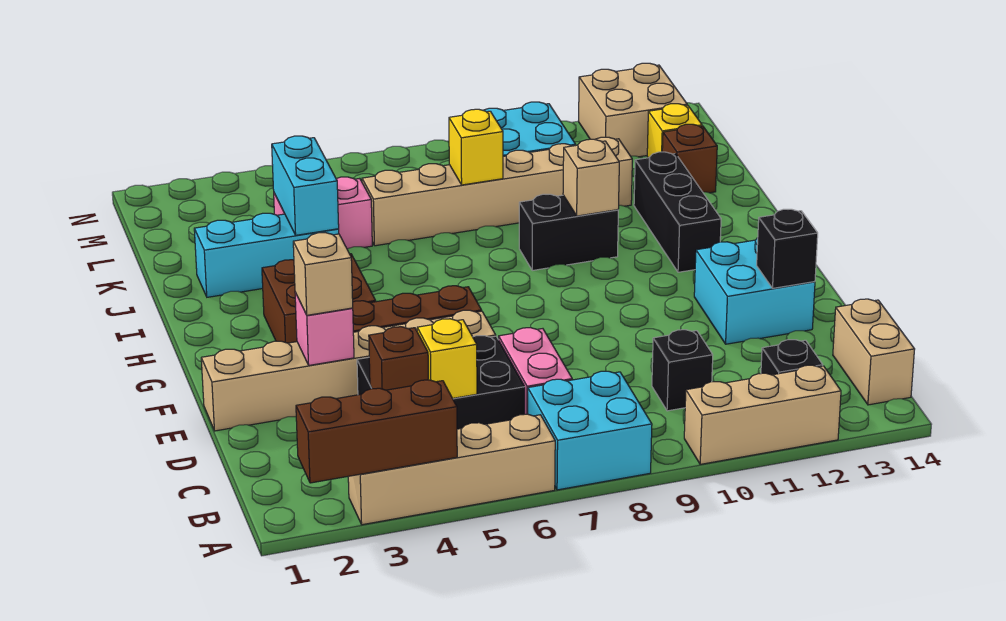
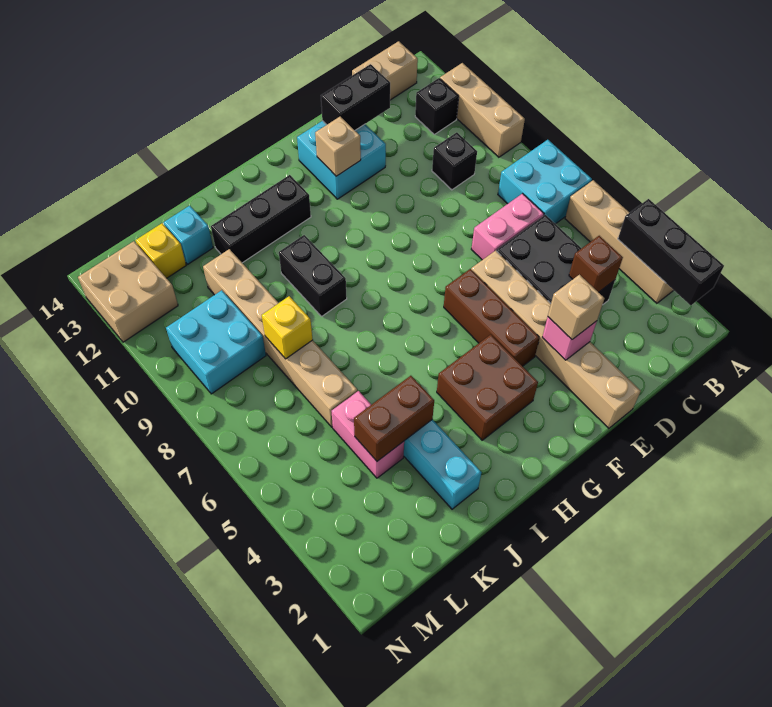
brown brick A2:A4 level 2 -> black brick A2:A4 level 2
yellow brick C5 level 2 -> none
black brick E13 level 2 -> black brick D13:E13 level 2
tan brick I10 level 2 -> tan brick F12 level 2
cyan brick J4:K4 level 2 -> brown brick J4:K4 level 2
brown brick K13 level 1 -> cyan brick K13 level 1

